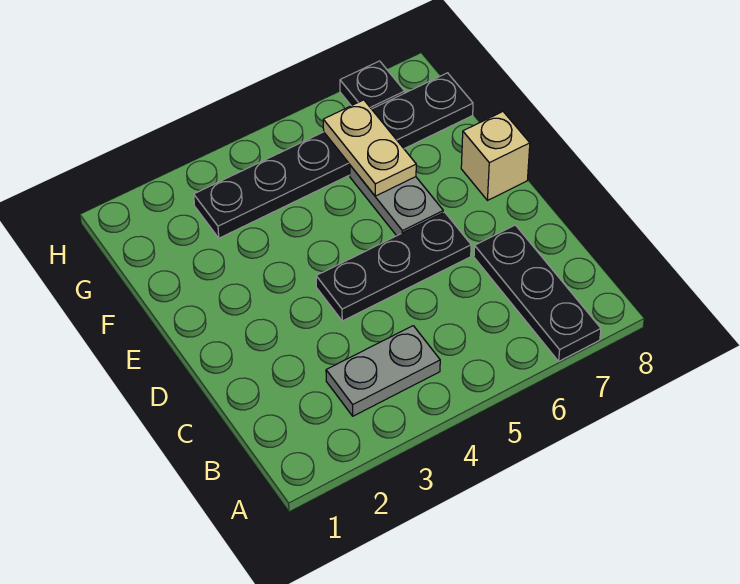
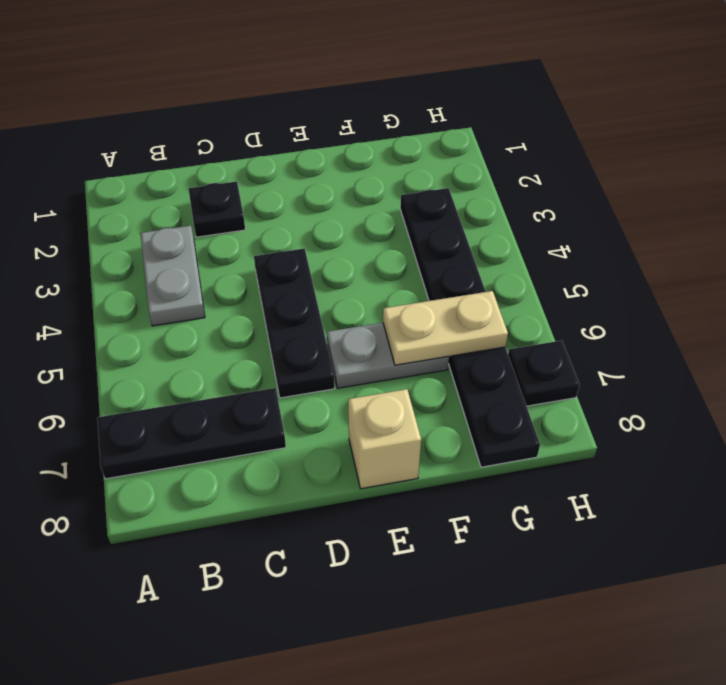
none -> black plate C2 level 1

